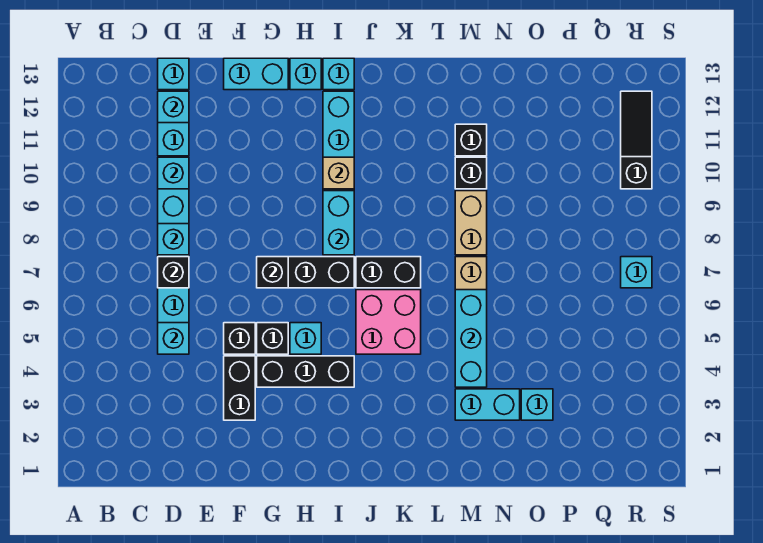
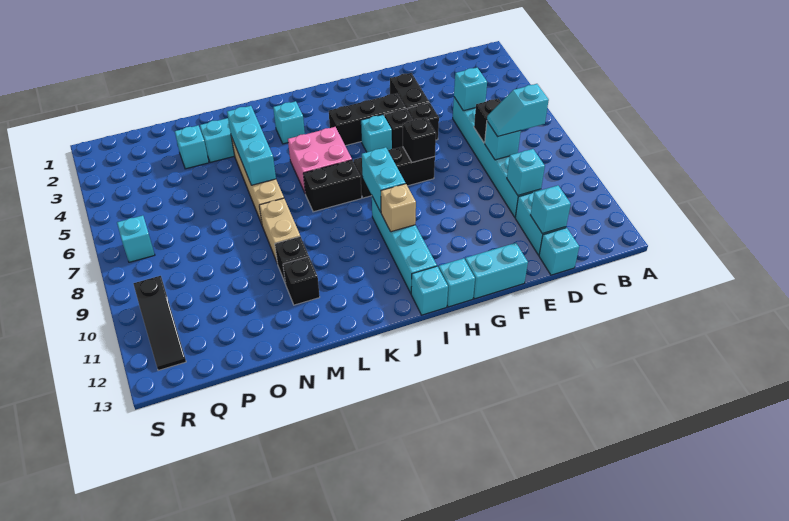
none -> cyan slope C8:D8 level 3 top C
none -> cyan brick K3 level 1

